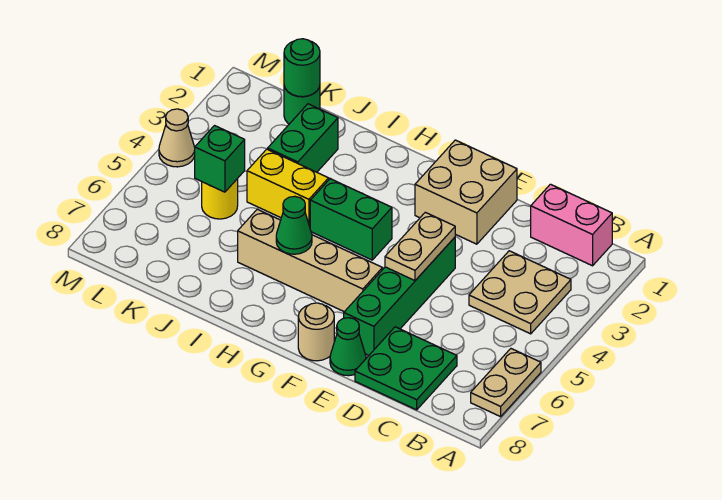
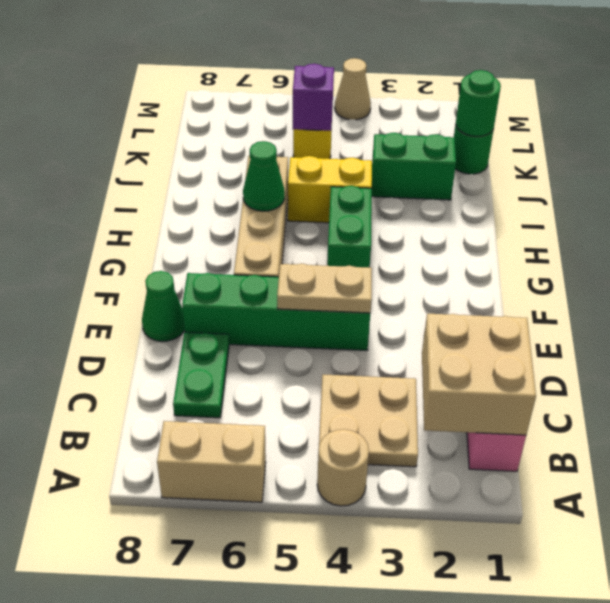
tan plate A6:A7 level 1 -> tan brick A6:A7 level 1
green plate C7:D8 level 1 -> green plate C7:D7 level 1
tan brick E1:F2 level 1 -> tan brick B1:C2 level 2
tan round brick F8 level 1 -> tan round brick A4 level 1
yellow brick I4:J4 level 1 -> yellow brick I4:I5 level 1
green brick K5 level 2 -> purple brick K5 level 2

